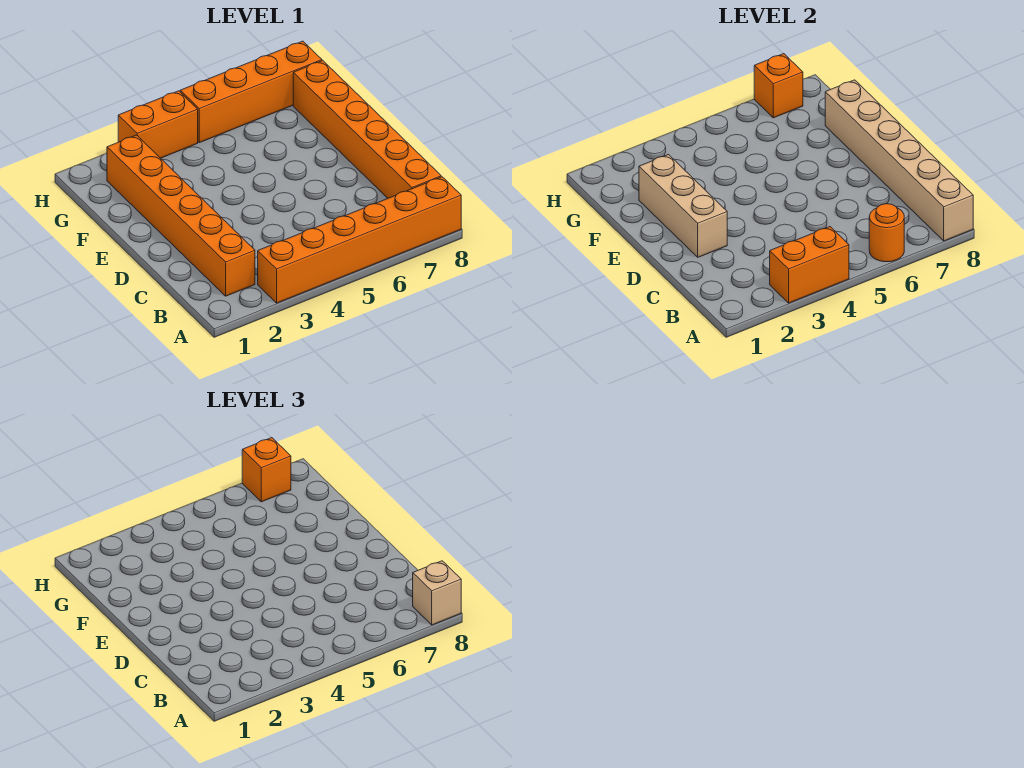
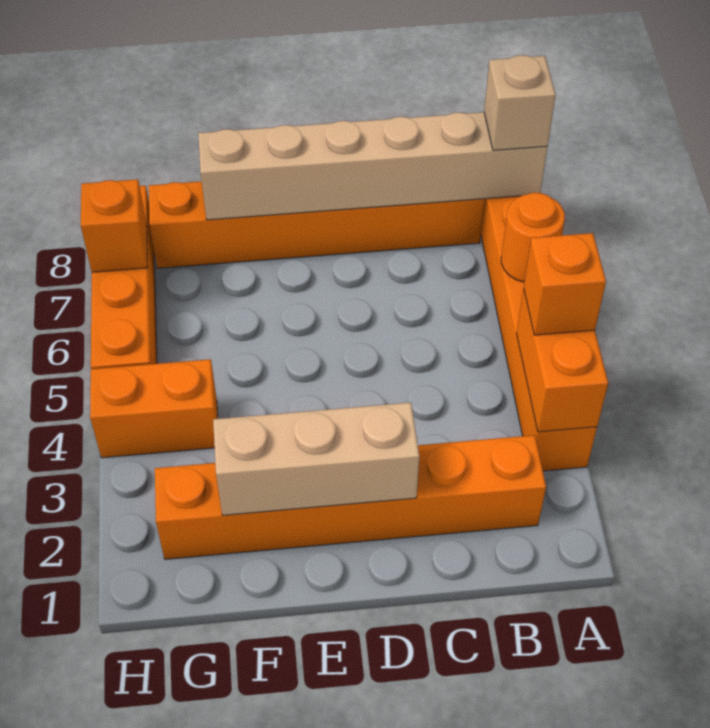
orange brick H3:H4 level 1 -> orange brick G4:H4 level 1
orange brick H7 level 3 -> orange brick A4 level 3

